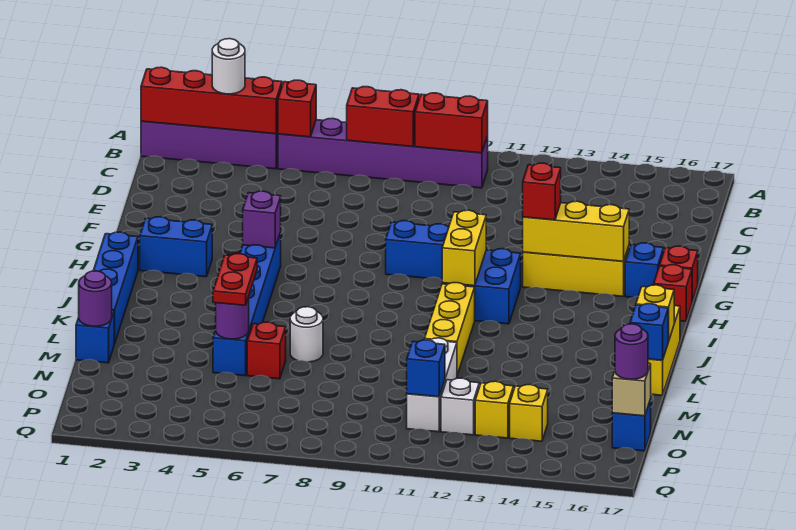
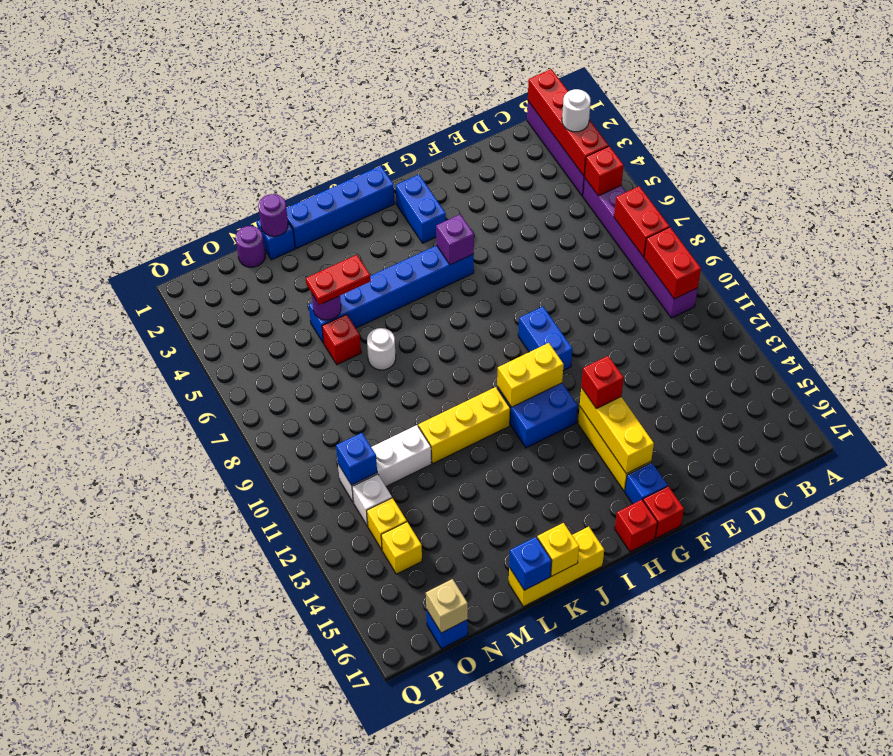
purple round brick O17 level 3 -> purple round brick N1 level 1

